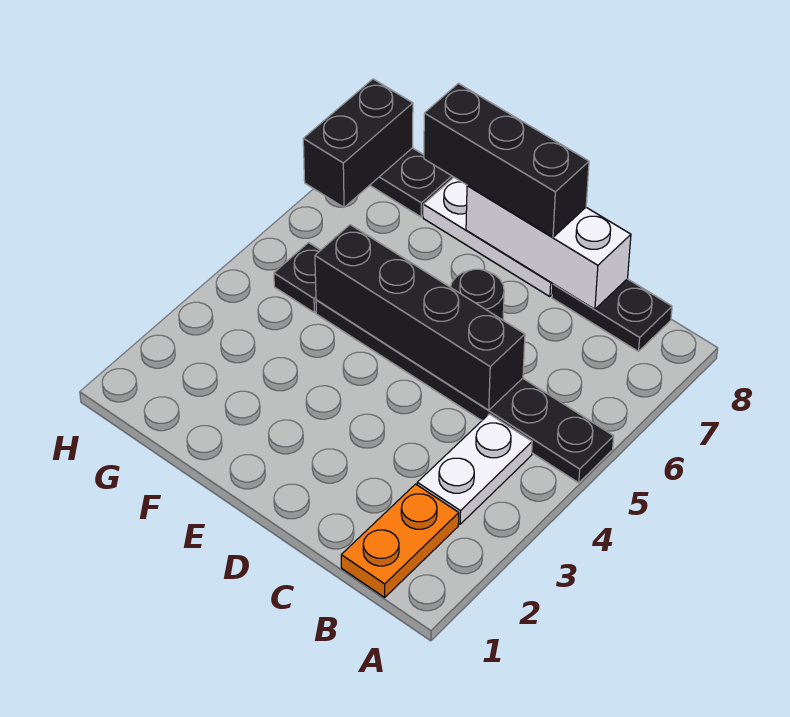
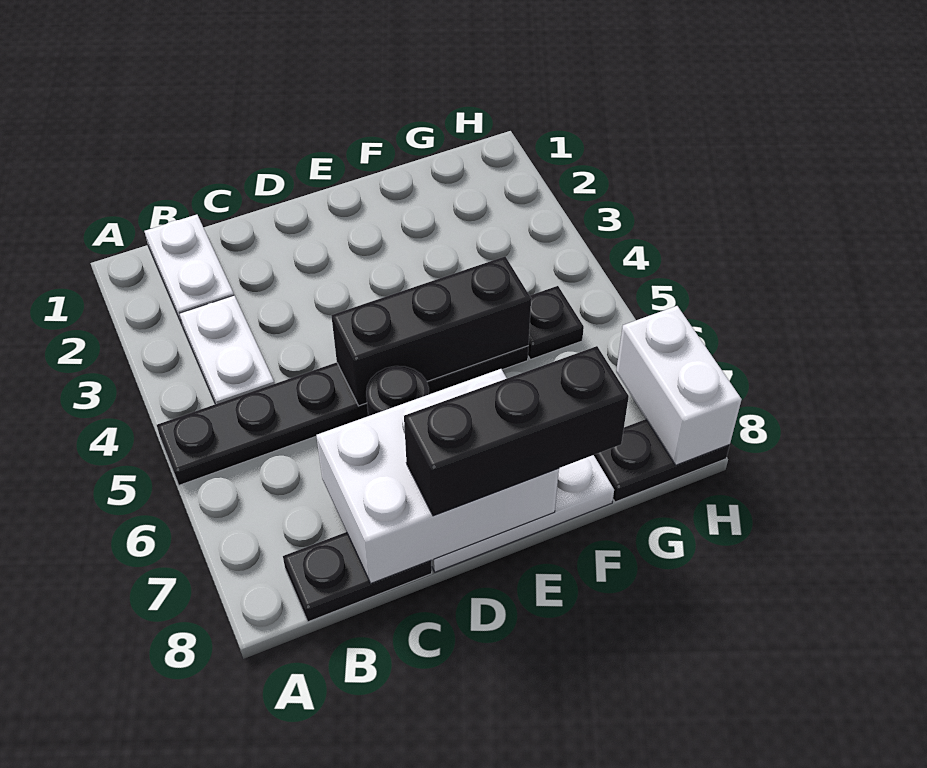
orange plate B1:B2 level 1 -> white plate B1:B2 level 1
black brick C5:F5 level 2 -> black brick D5:F5 level 2
white brick C8:E8 level 2 -> white brick C7:E8 level 2
black brick H7:H8 level 2 -> white brick H7:H8 level 2

